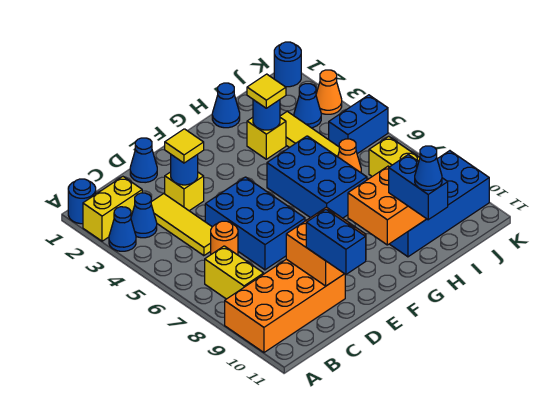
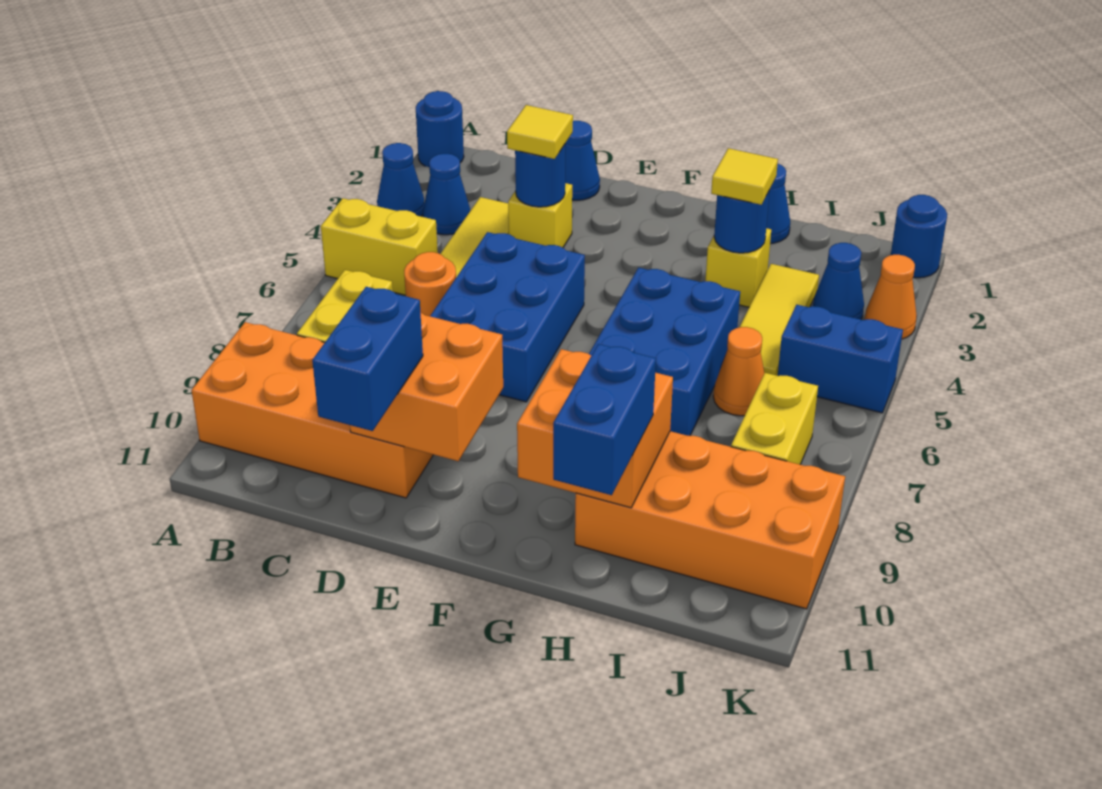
yellow brick A2:B2 level 1 -> yellow brick A5:B5 level 1
blue brick H9:K10 level 1 -> orange brick H9:K10 level 1
blue cone H11 level 4 -> none

